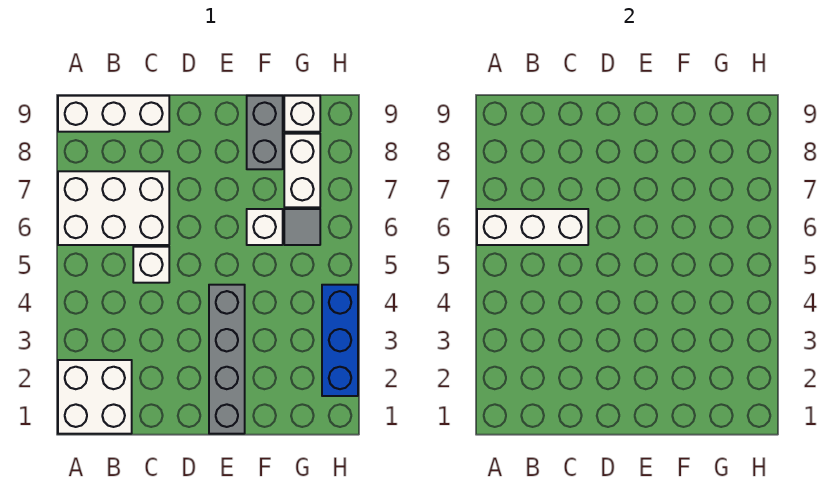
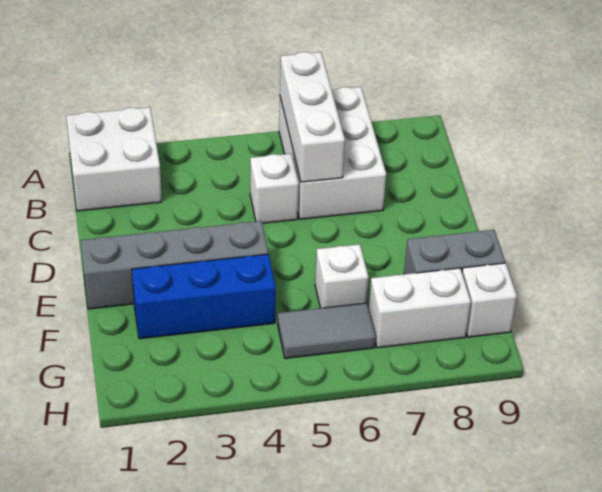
white brick A9:C9 level 1 -> none
grey tile G6 level 1 -> grey tile G5:G6 level 1
blue brick H2:H4 level 1 -> blue brick F2:F4 level 1

